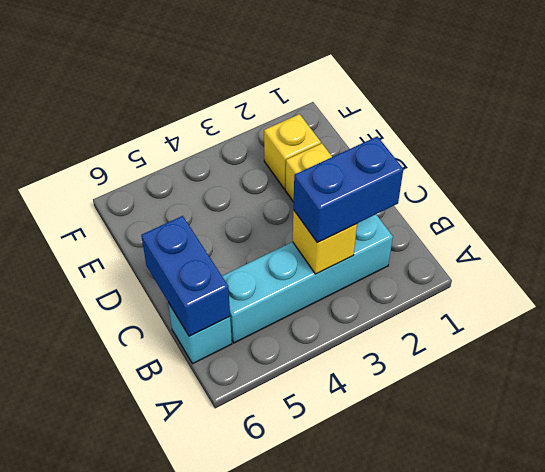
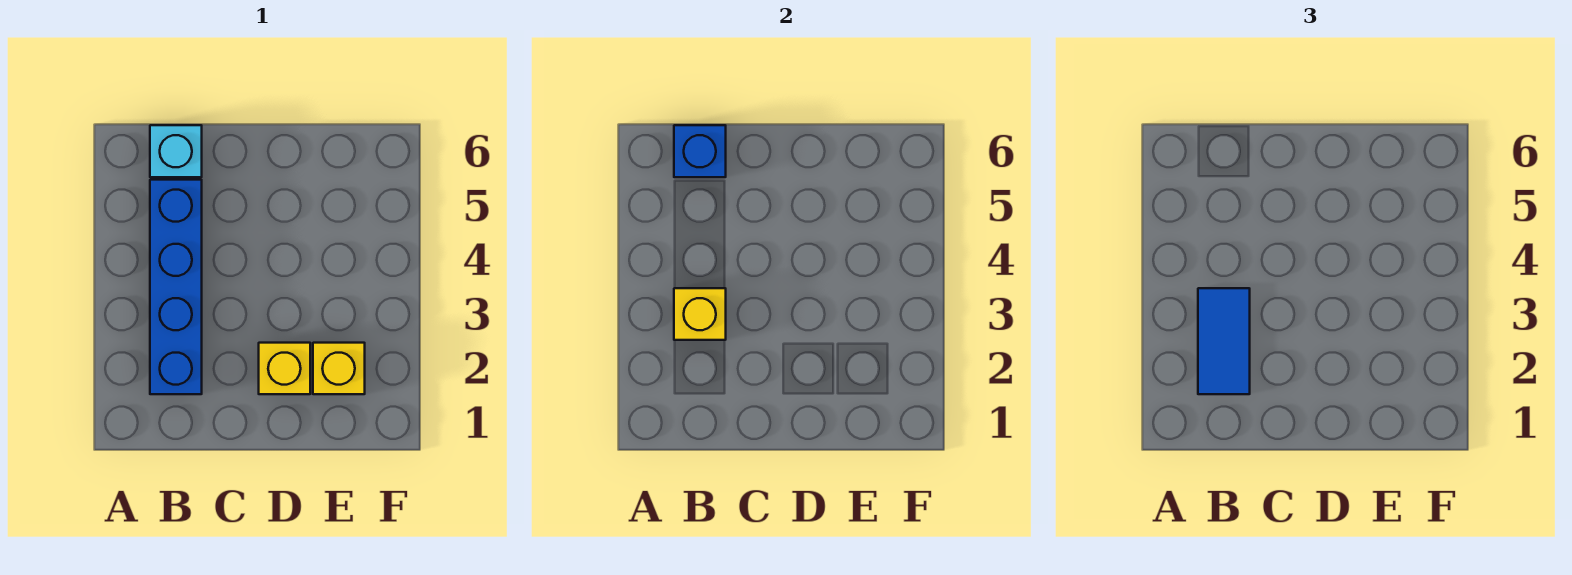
cyan brick B2:B5 level 1 -> blue brick B2:B5 level 1
blue brick B2:B3 level 3 -> blue tile B2:B3 level 3
blue brick B6:C6 level 2 -> blue brick B6 level 2

